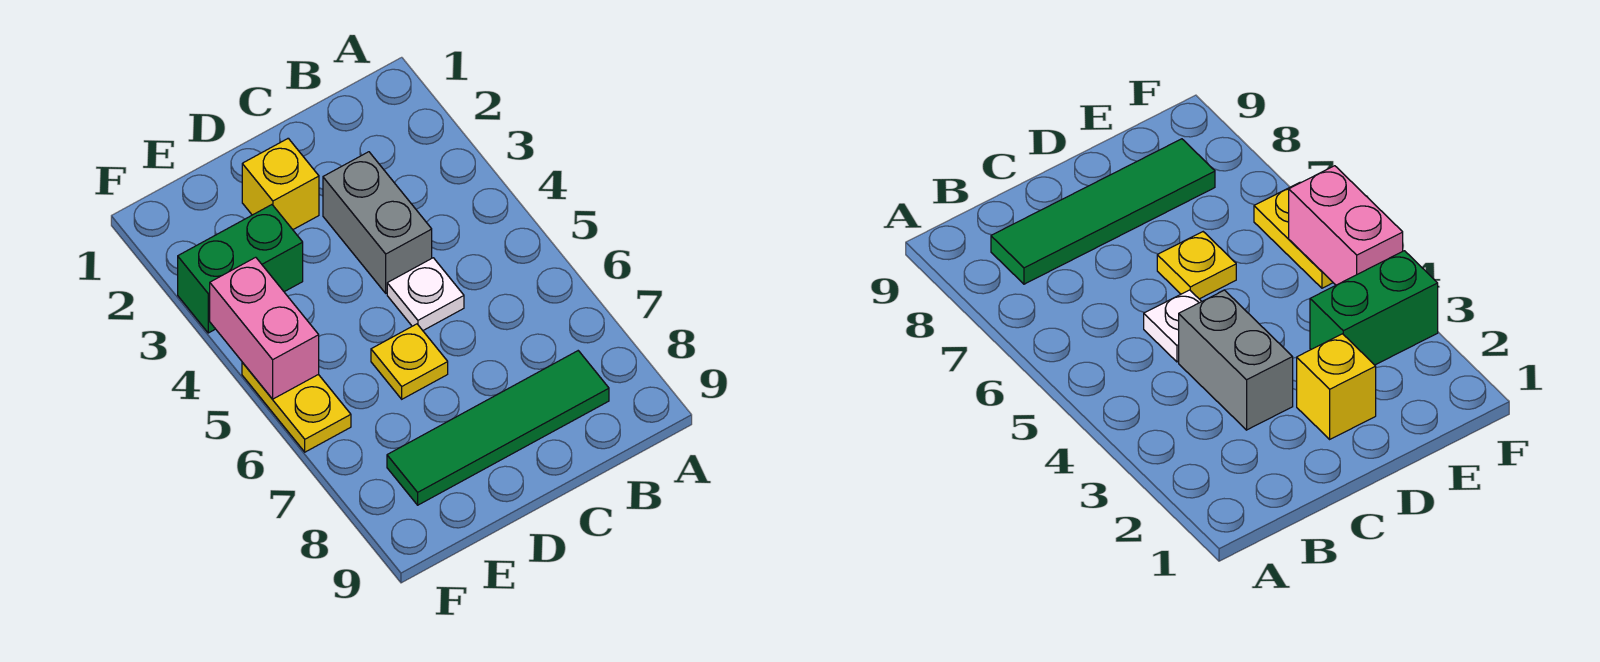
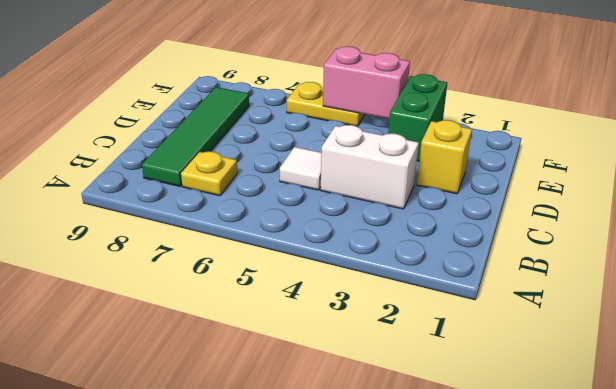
grey brick C3:C4 level 1 -> white brick C3:C4 level 1
white plate C5 level 1 -> white tile C5 level 1
yellow plate D6 level 1 -> yellow plate B7 level 1

